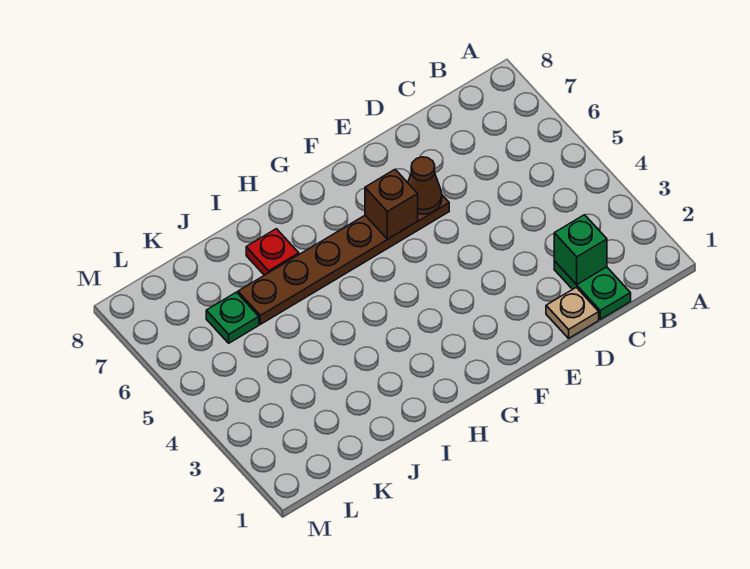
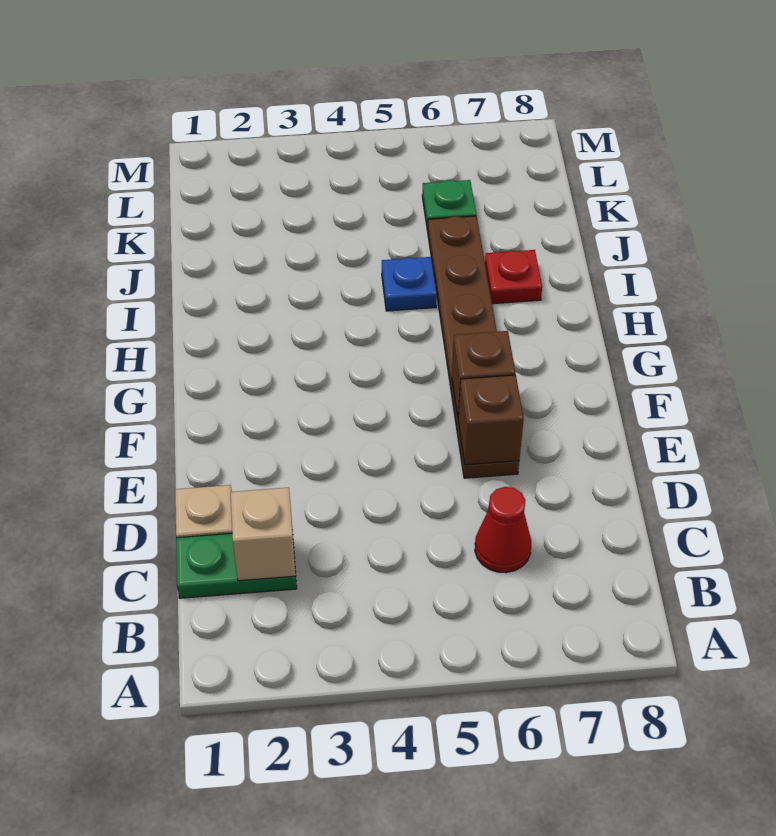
green brick C2 level 2 -> tan brick C2 level 2
none -> red cone C6 level 1
brown cone E6 level 2 -> brown brick E6 level 2
none -> blue plate I5 level 1

